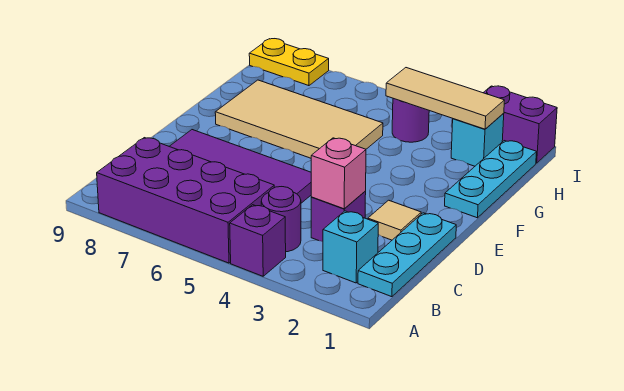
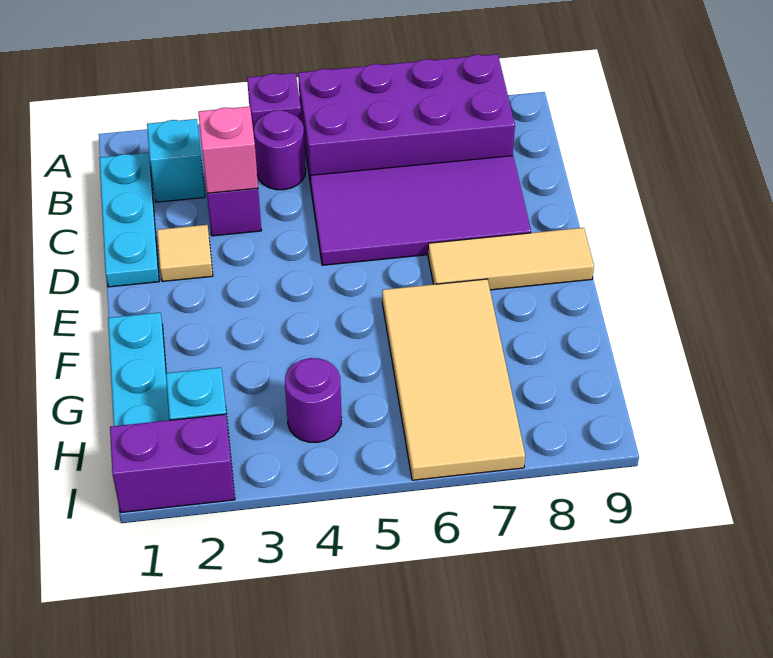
tan tile F5:G8 level 1 -> tan tile F6:I7 level 1
tan tile H2:H4 level 2 -> tan tile E7:E9 level 1
yellow plate I8:I9 level 1 -> none

